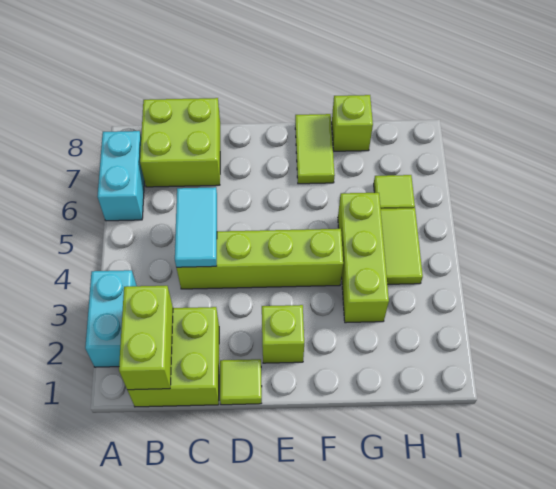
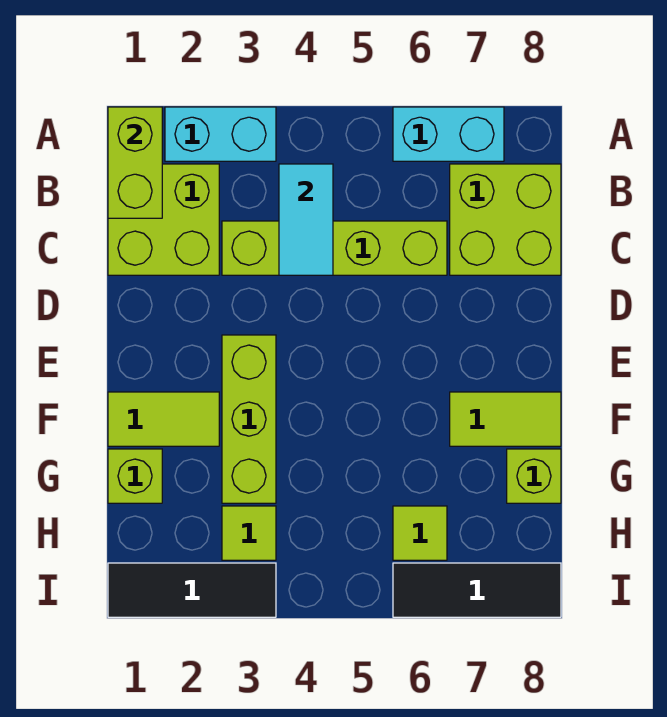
lime brick B1:B2 level 2 -> lime brick A1:B1 level 2
lime brick C4:F4 level 1 -> lime brick C3:C6 level 1
cyan tile C4:C5 level 2 -> cyan tile B4:C4 level 2
lime tile D1 level 1 -> lime tile H3 level 1
lime brick E2 level 1 -> lime brick G1 level 1
lime brick G3:G5 level 1 -> lime brick E3:G3 level 1
lime tile H4:H5 level 1 -> lime tile F1:F2 level 1
none -> black tile I1:I3 level 1
none -> black tile I6:I8 level 1

